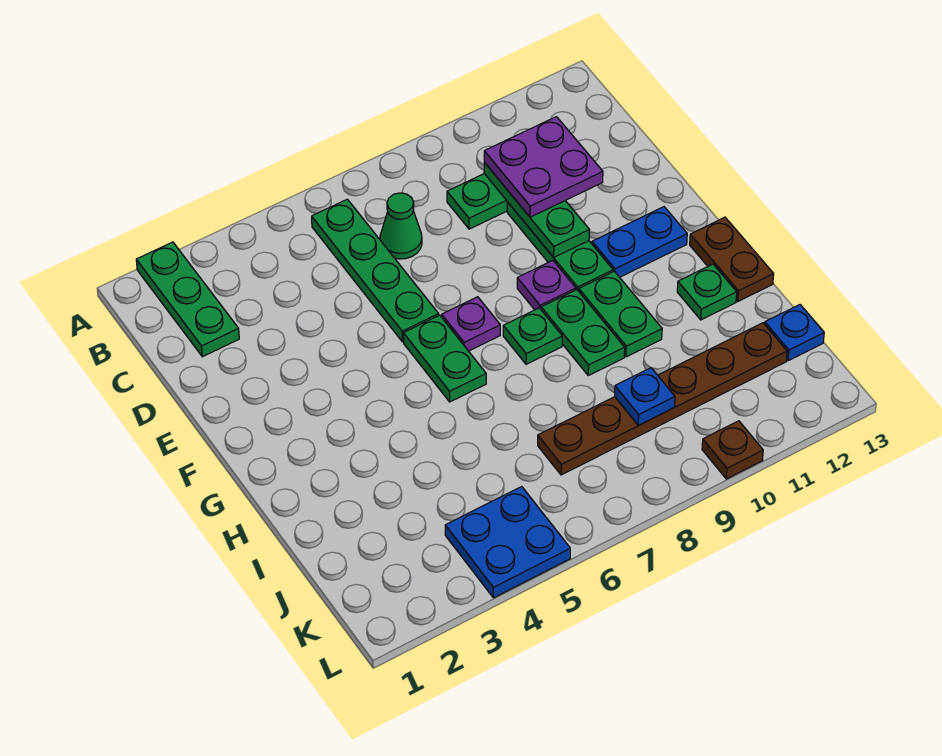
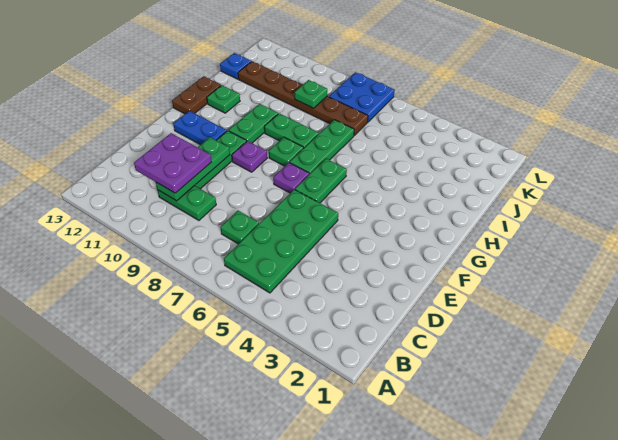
green plate A2:C2 level 1 -> green plate G7:I7 level 1
green plate B6:E6 level 1 -> green plate B5:E6 level 1
green cone C7 level 1 -> green plate C7 level 1
green plate G9:H9 level 1 -> green plate H8:H9 level 1
blue plate J9 level 2 -> green plate J9 level 2
blue plate K4:L5 level 1 -> blue plate K7:L8 level 1
brown plate L10 level 1 -> none

